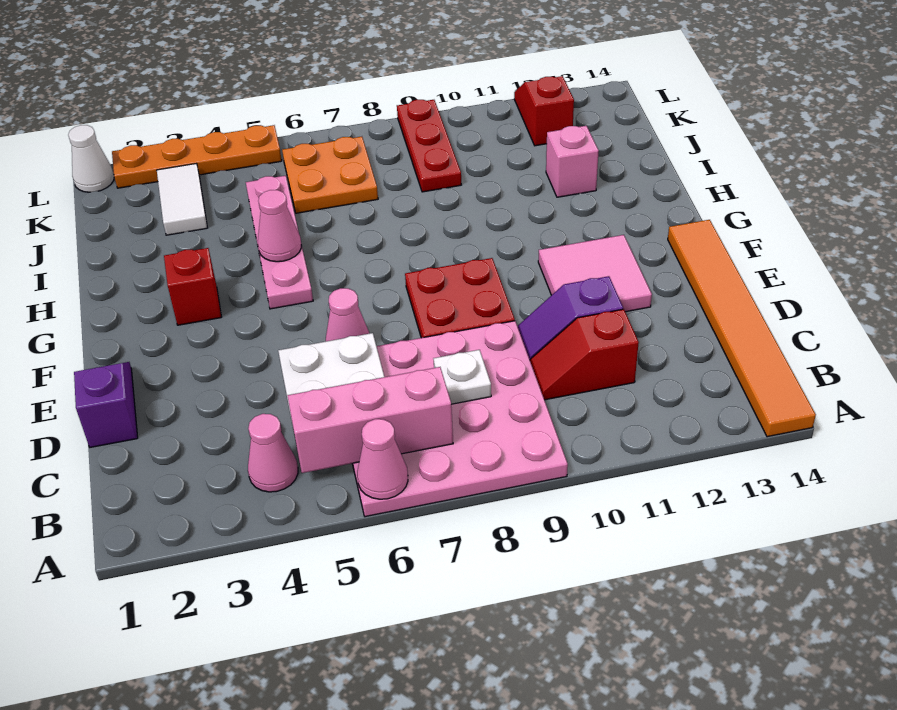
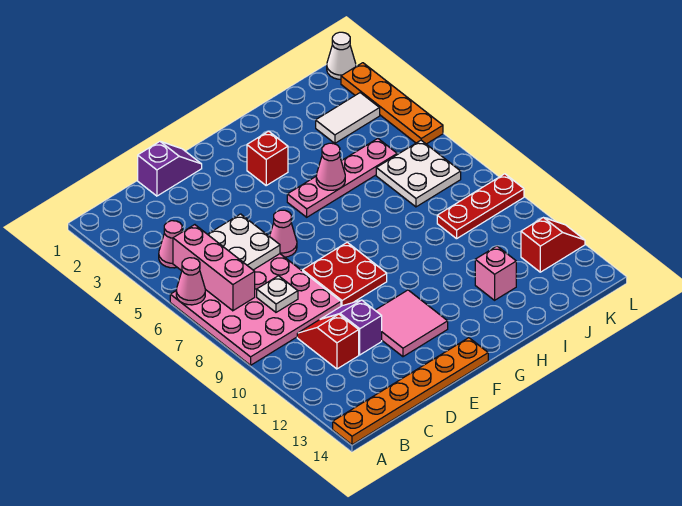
orange tile A14:F14 level 1 -> orange plate A14:F14 level 1
orange plate J6:K7 level 1 -> white plate J6:K7 level 1

